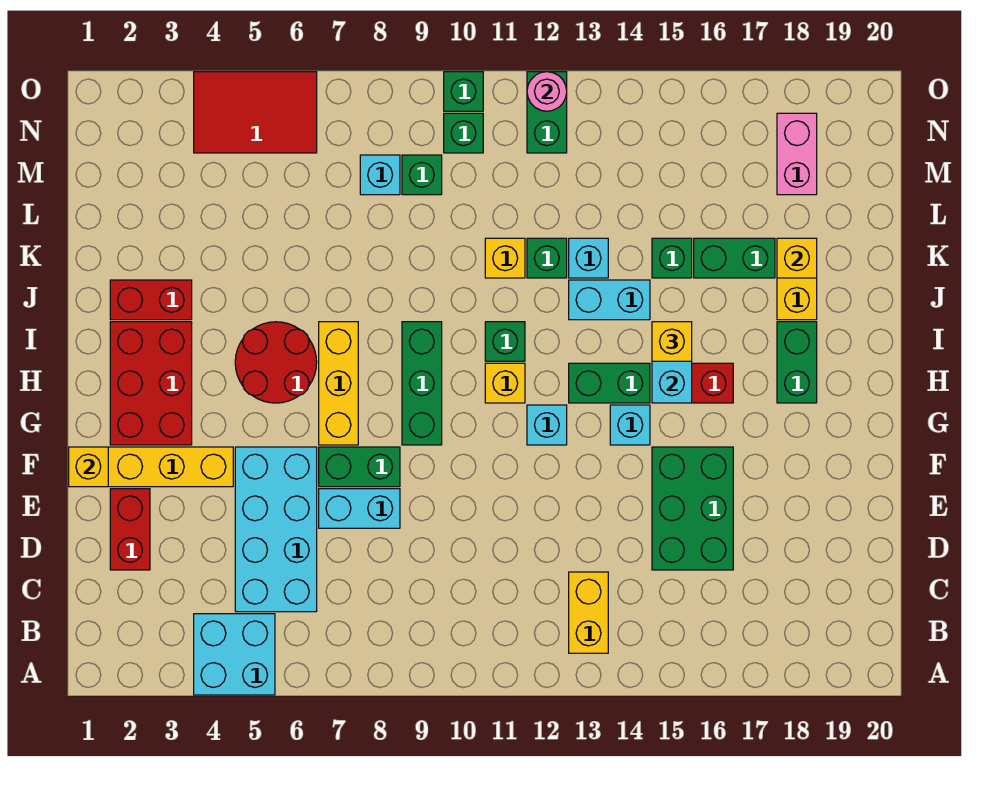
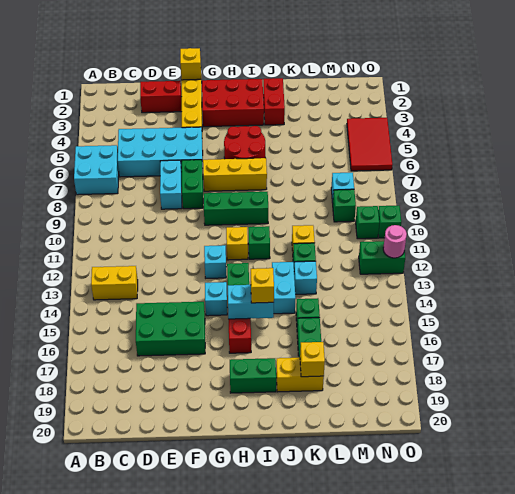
cyan brick A4:B5 level 1 -> cyan brick A6:B7 level 1
pink brick M18:N18 level 1 -> none

